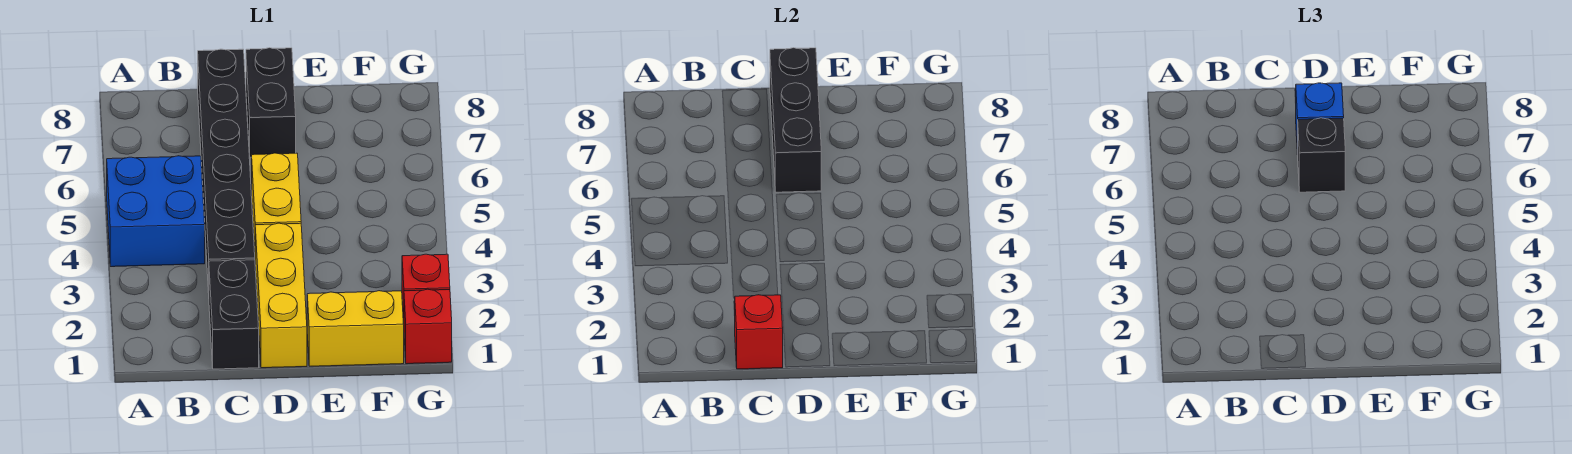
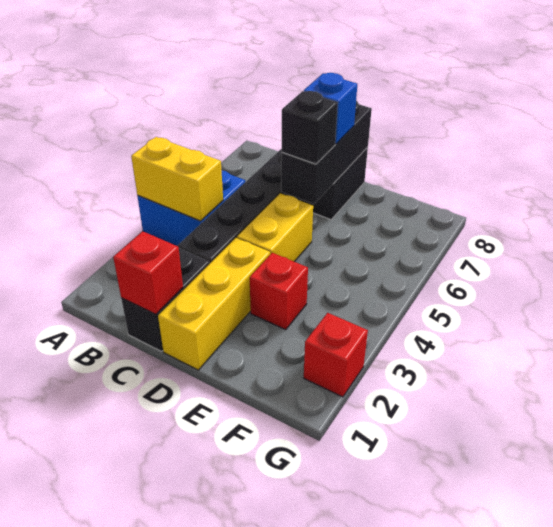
yellow brick E1:F1 level 1 -> yellow brick A4:B4 level 2
red brick G1 level 1 -> red brick E3 level 1

